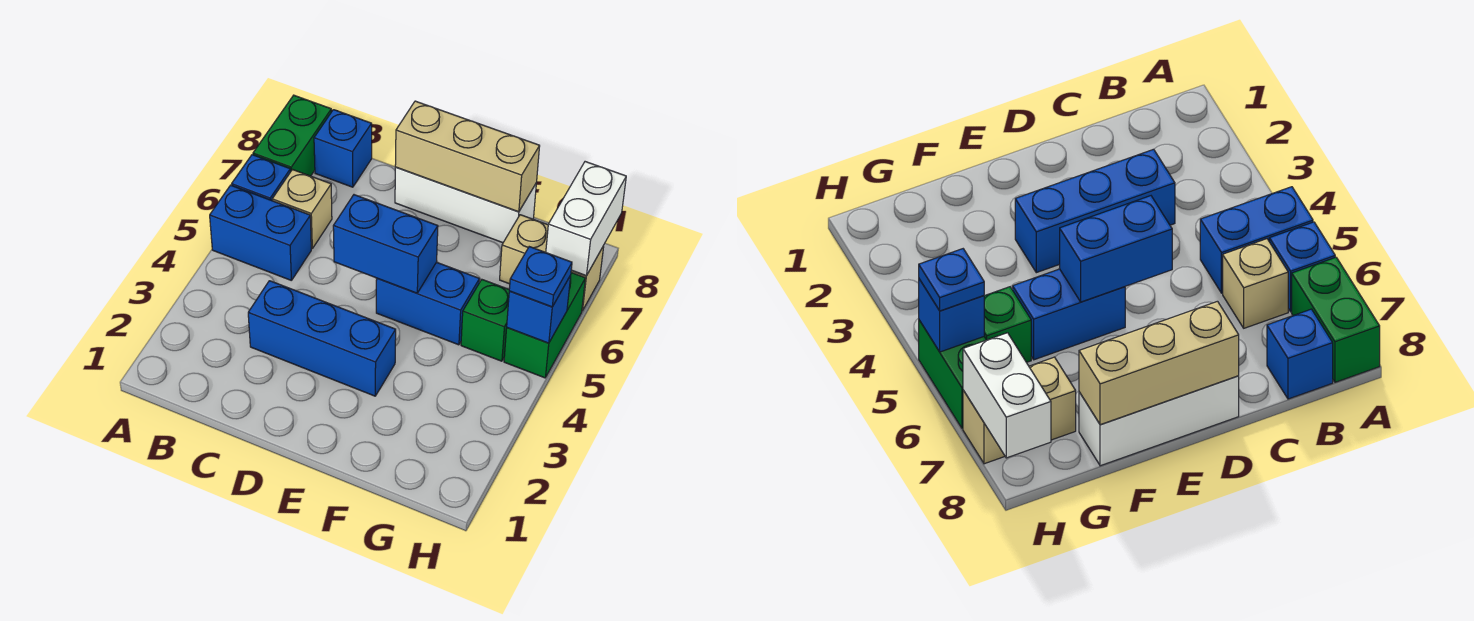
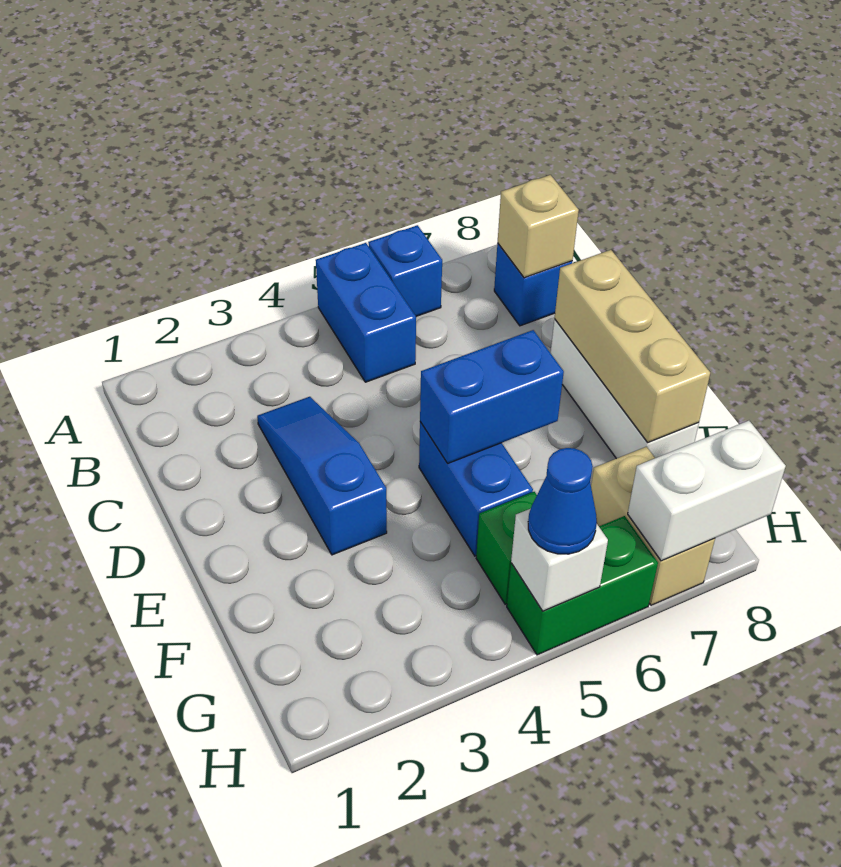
green brick A7:A8 level 1 -> none
tan brick B6 level 1 -> tan brick B8 level 2
blue brick C3:E3 level 1 -> blue slope C3:E3 level 1 top E
blue brick D5:E5 level 2 -> blue brick E5:E6 level 2
blue brick H5 level 2 -> white brick H5 level 2
blue plate H5 level 3 -> blue cone H5 level 3

